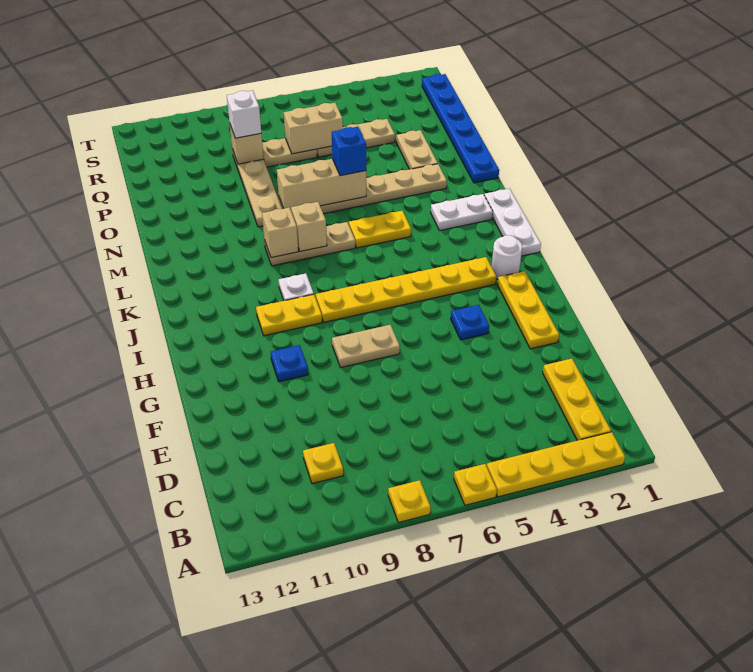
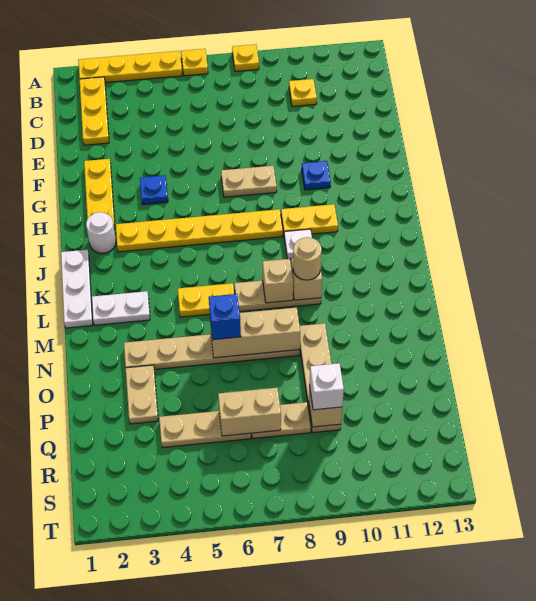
none -> tan round brick L9 level 3
blue plate N1:S1 level 1 -> none

